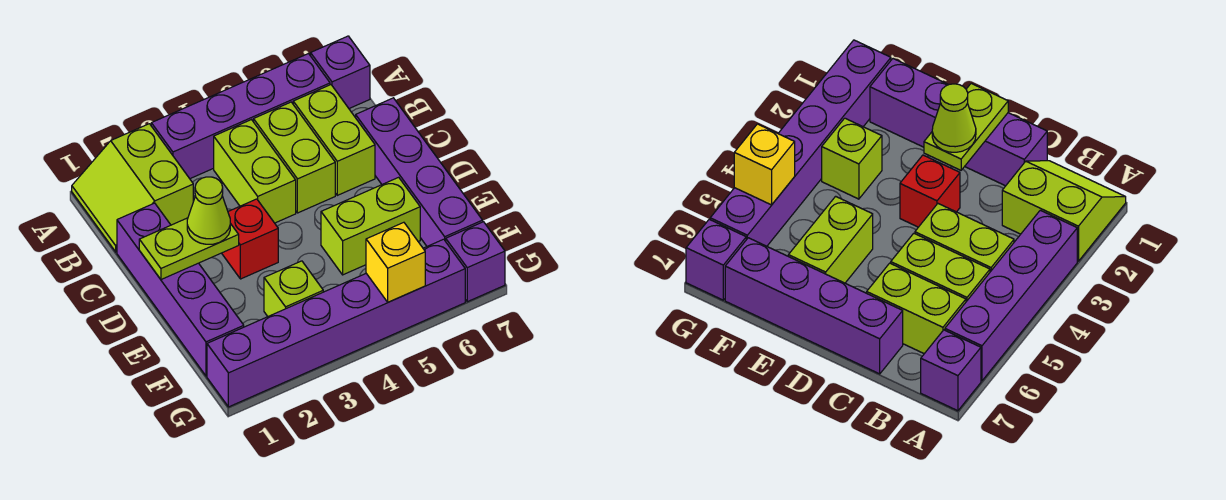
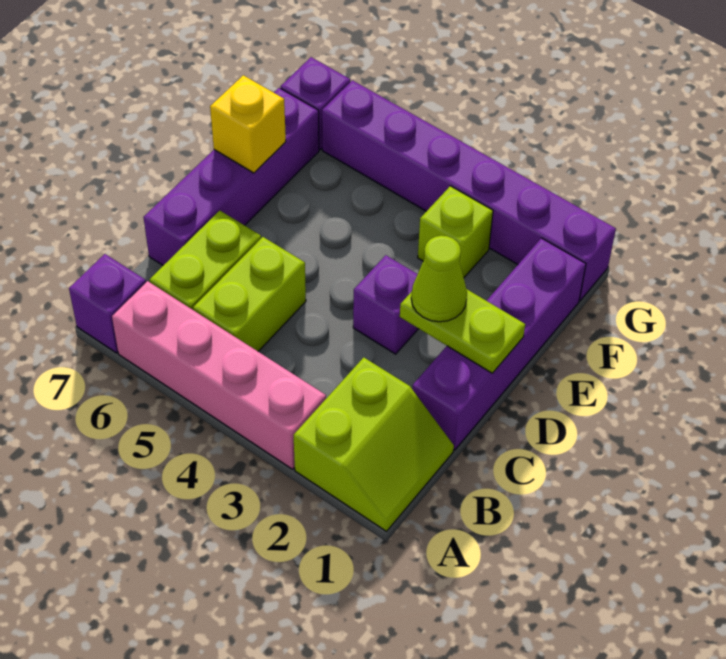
purple brick A3:A6 level 1 -> pink brick A3:A6 level 1
lime brick B4:C4 level 1 -> none
red brick D3 level 1 -> purple brick D3 level 1
lime brick E5:E6 level 1 -> none
yellow brick G5 level 2 -> yellow brick E7 level 2

